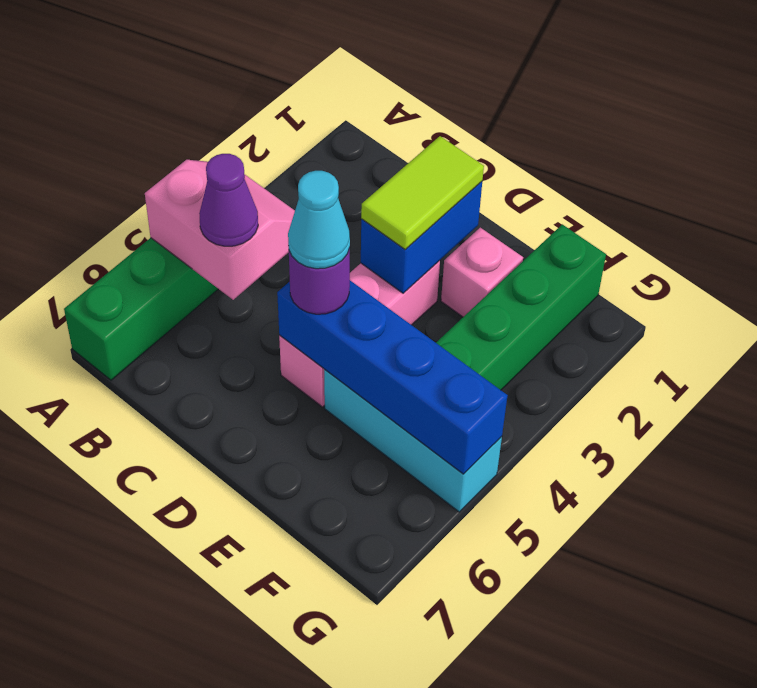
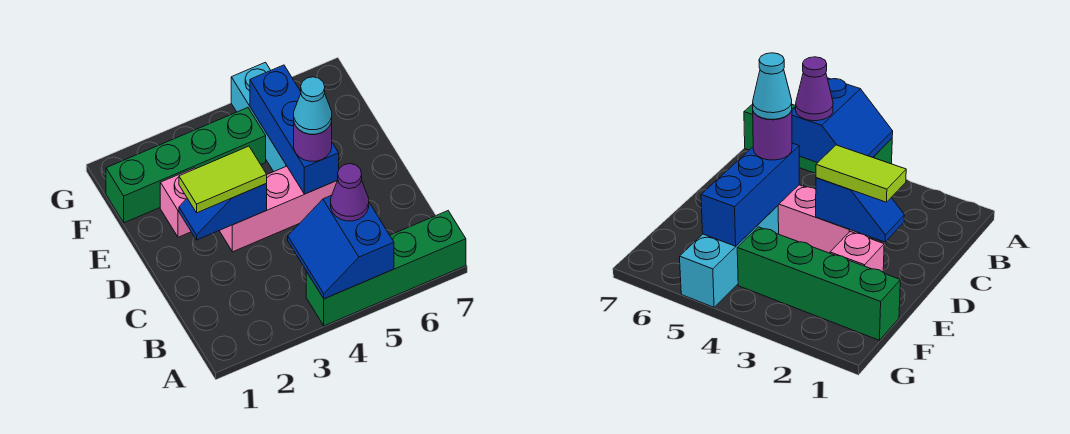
pink slope A4:B5 level 2 top 5 -> blue slope A4:B5 level 2 top 5
blue brick D2:D3 level 2 -> blue slope D2:D3 level 2 top 3
blue brick D5:G5 level 2 -> blue brick D5:F5 level 2

